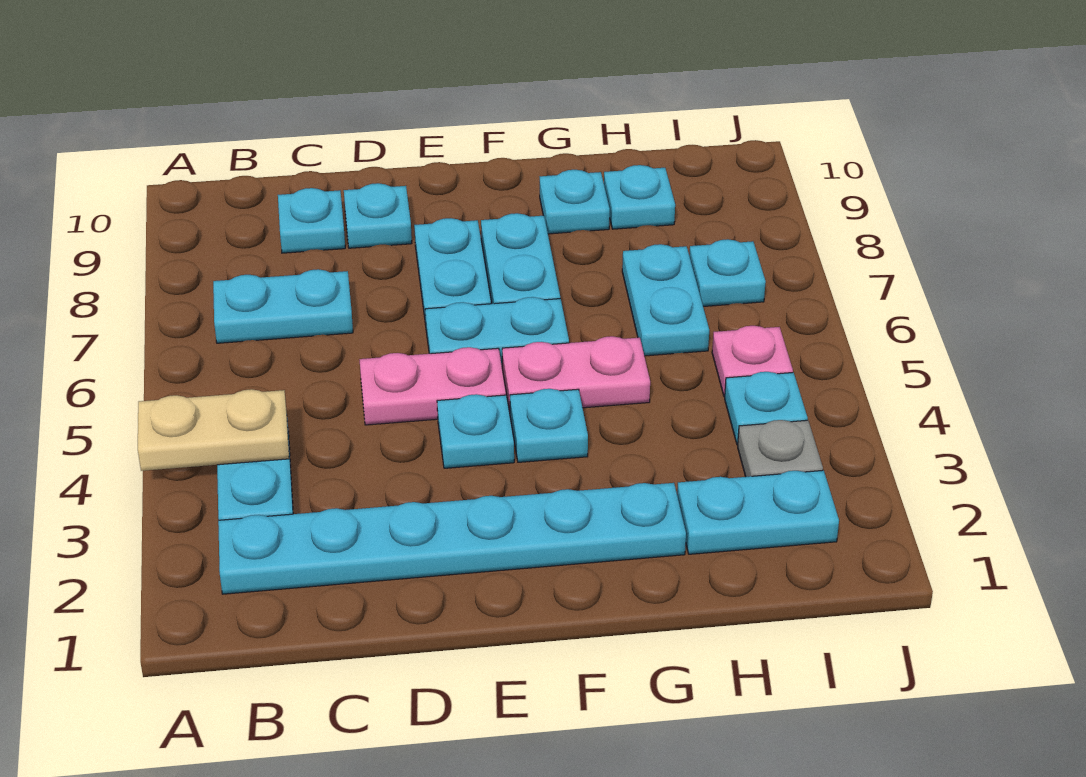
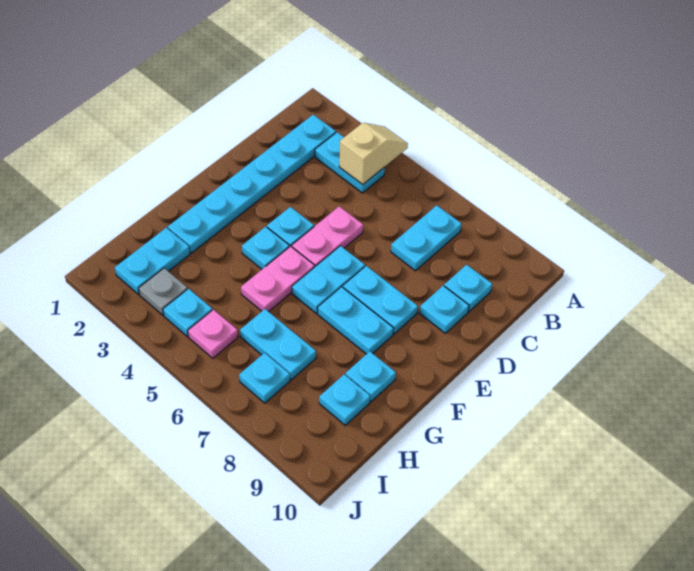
tan plate A4:B4 level 2 -> tan slope A4:B4 level 2 top B

